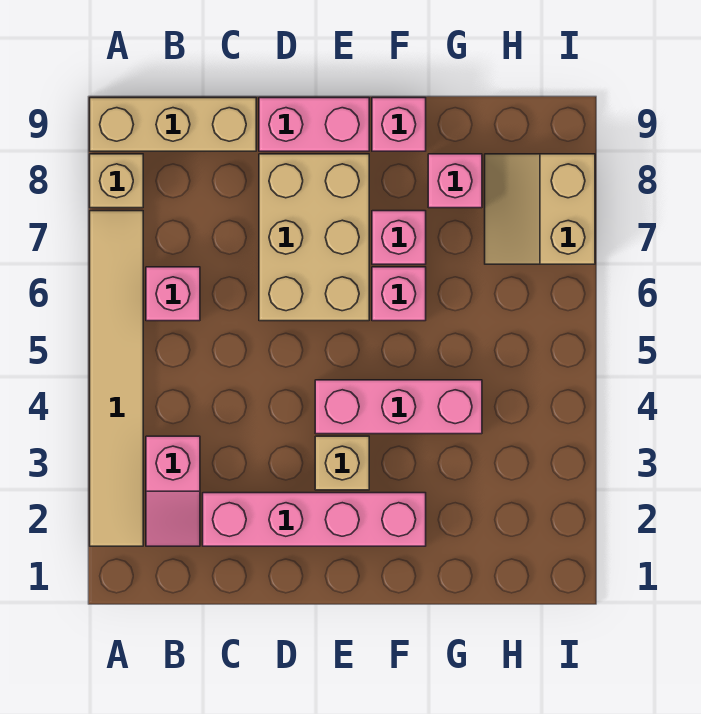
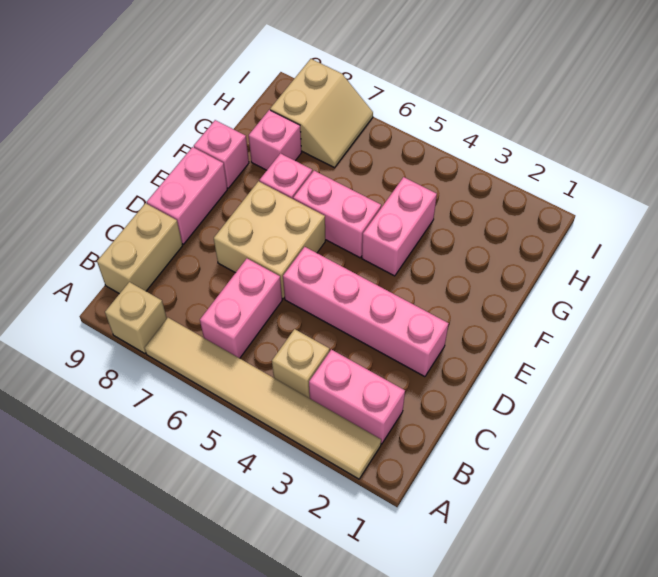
tan brick A9:C9 level 1 -> tan brick B9:C9 level 1
pink slope B2:B3 level 1 top 3 -> pink brick B2:B3 level 1
pink brick B6 level 1 -> pink brick B6:C6 level 1
pink brick C2:F2 level 1 -> pink brick D2:D5 level 1
tan brick D6:E8 level 1 -> tan brick D6:E7 level 1
tan brick E3 level 1 -> tan brick B4 level 1
pink brick E4:G4 level 1 -> pink brick F4:G4 level 1
pink brick F6 level 1 -> pink brick F5:F6 level 1
tan slope H7:I8 level 1 top I -> tan slope H7:I8 level 1 top 8

